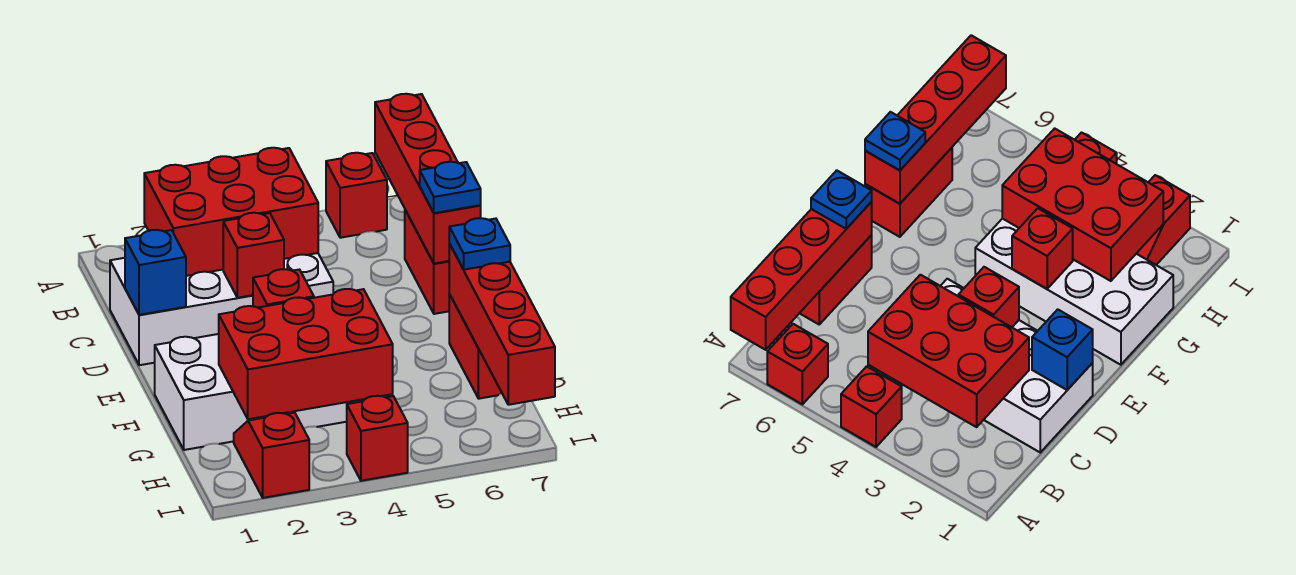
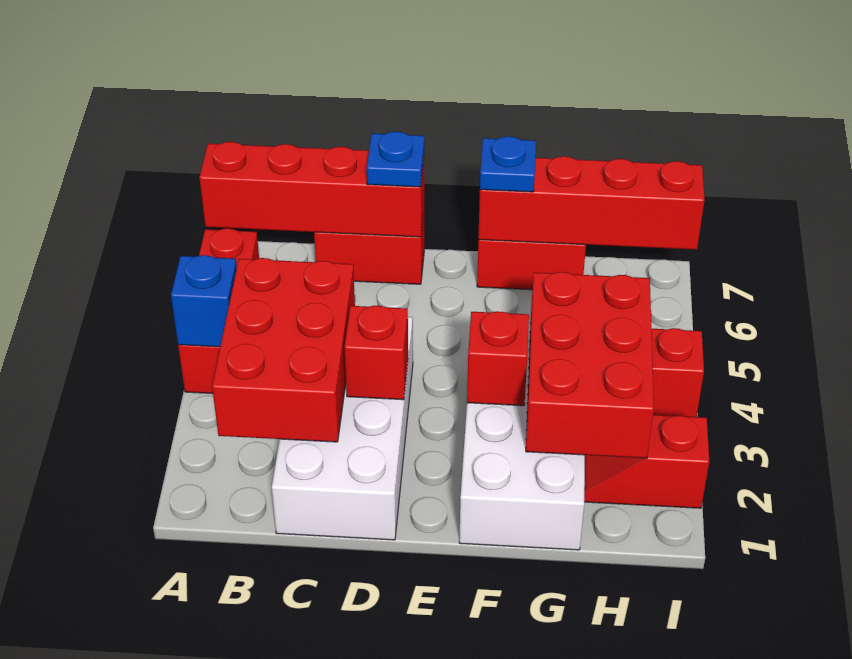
blue brick D1 level 2 -> blue brick A4 level 2

